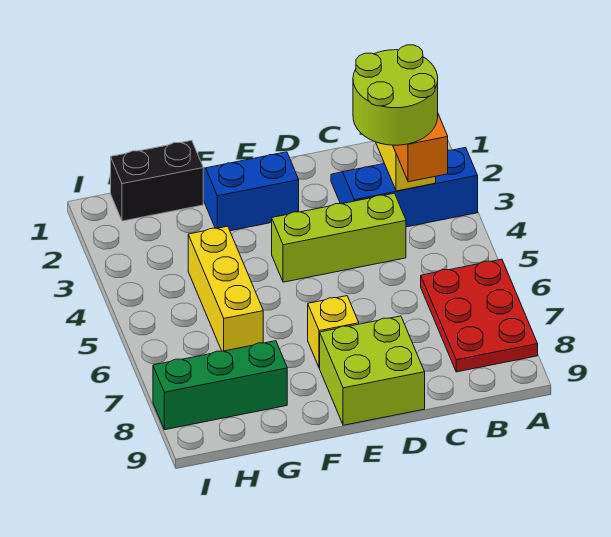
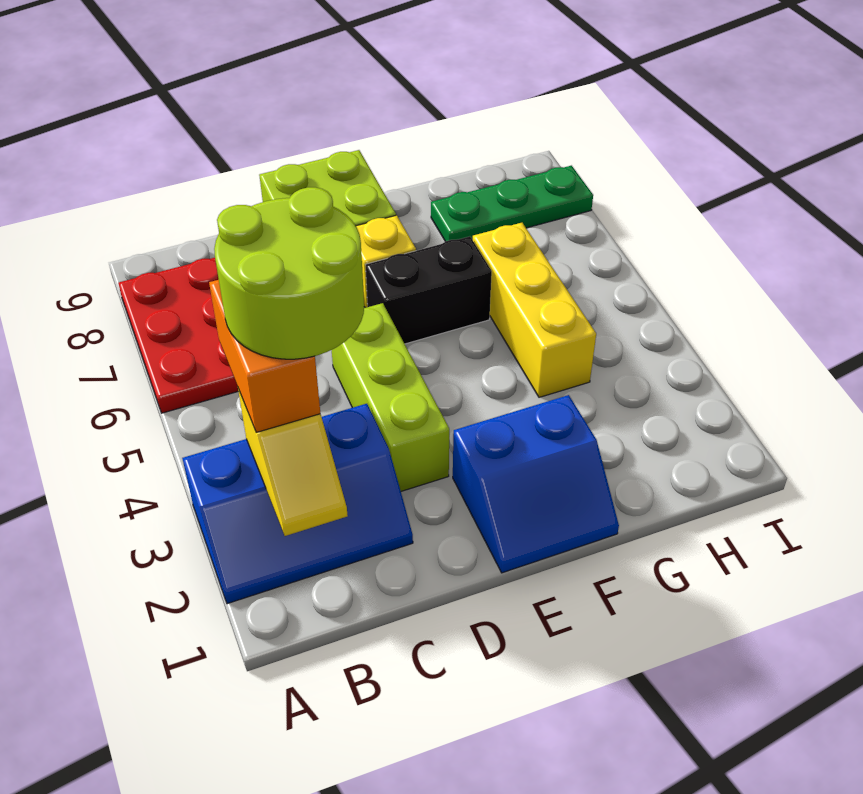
lime brick C4:E4 level 1 -> lime brick D3:D5 level 1
black brick G1:H1 level 1 -> black brick E6:F6 level 1
green brick G8:I8 level 1 -> green plate G8:I8 level 1

